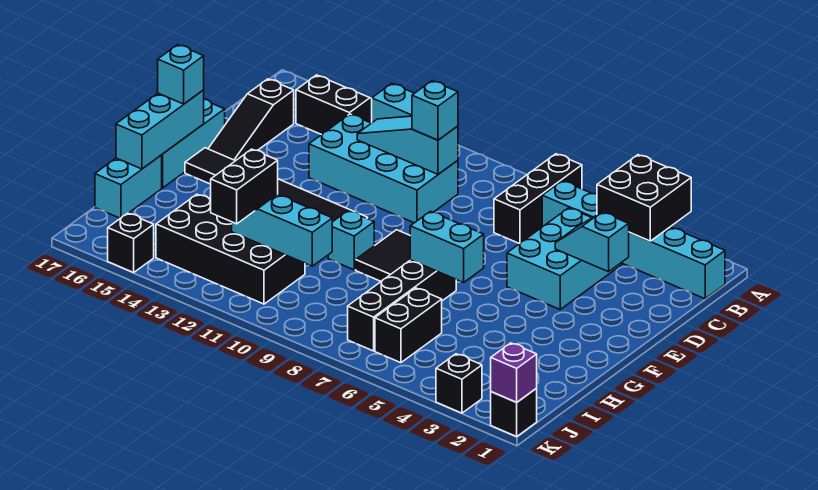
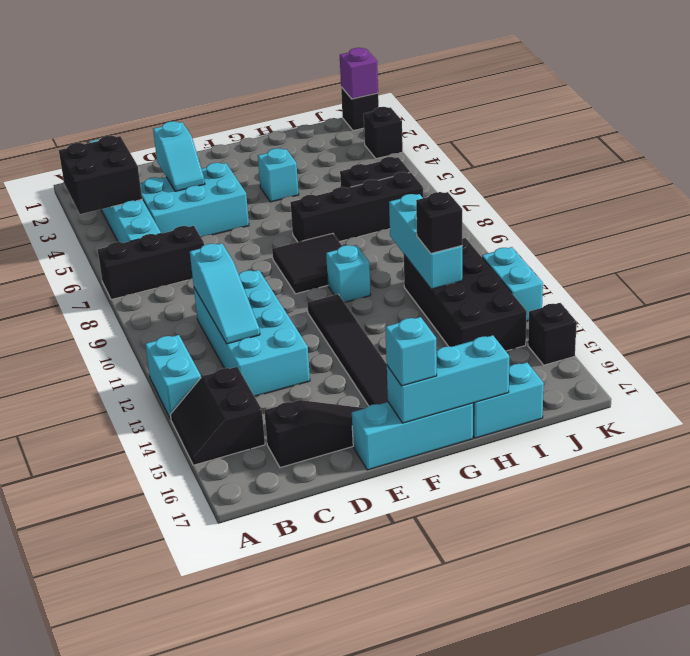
cyan brick C10 level 3 -> cyan brick G4 level 1
cyan brick G6:G7 level 2 -> cyan brick K12:K13 level 1
black brick I12:J12 level 3 -> black brick I12 level 3

